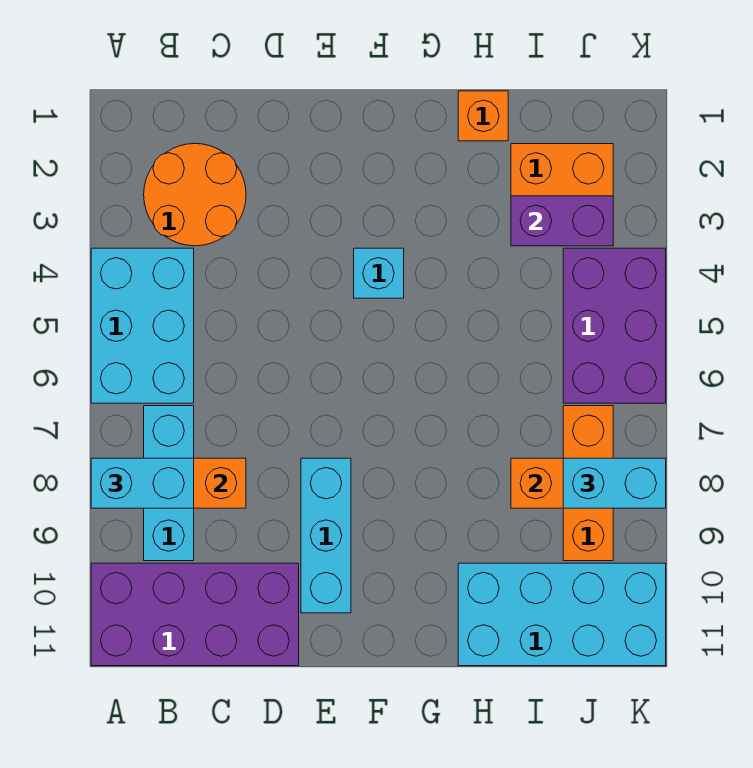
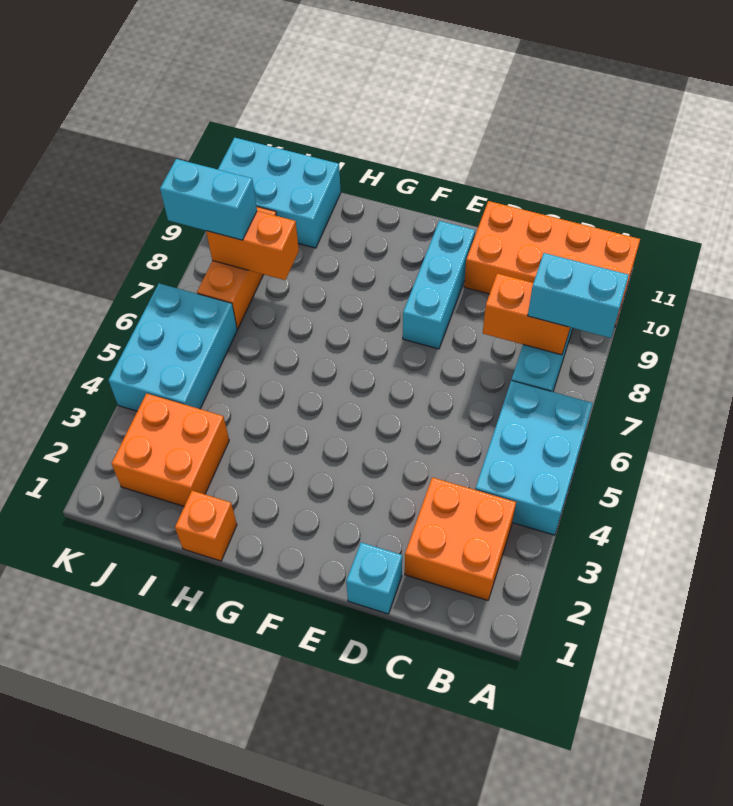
purple brick A10:D11 level 1 -> orange brick A10:D11 level 1
orange round brick B2:C3 level 1 -> orange brick B2:C3 level 1
cyan brick F4 level 1 -> cyan brick D1 level 1
cyan brick H10:K11 level 1 -> cyan brick I10:K11 level 1
purple brick I3:J3 level 2 -> none
purple brick J4:K6 level 1 -> cyan brick J4:K6 level 1

